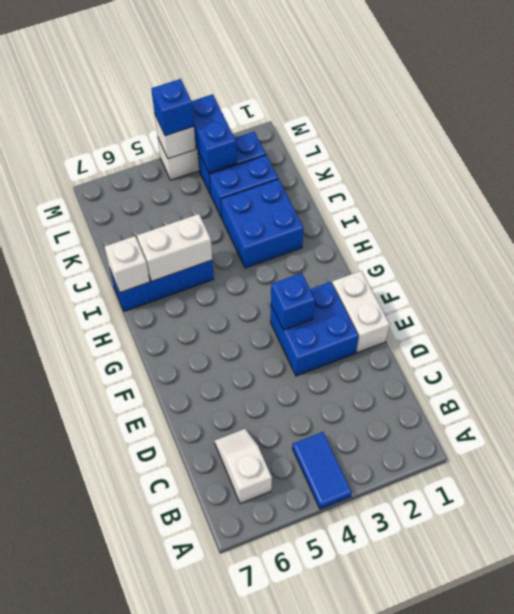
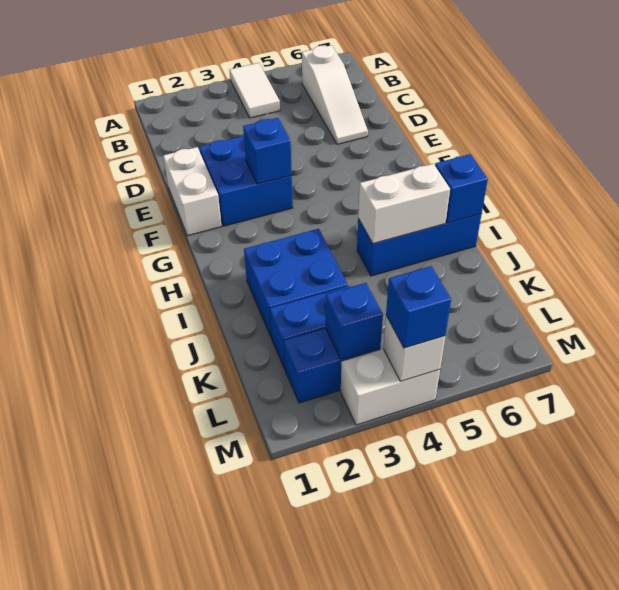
blue tile A4:B4 level 1 -> white tile A4:B4 level 1
white slope B6:C6 level 1 top B -> white slope B6:D6 level 1 top B
white brick I7 level 2 -> blue brick I7 level 2
blue brick L3:M3 level 2 -> blue brick L3 level 2

